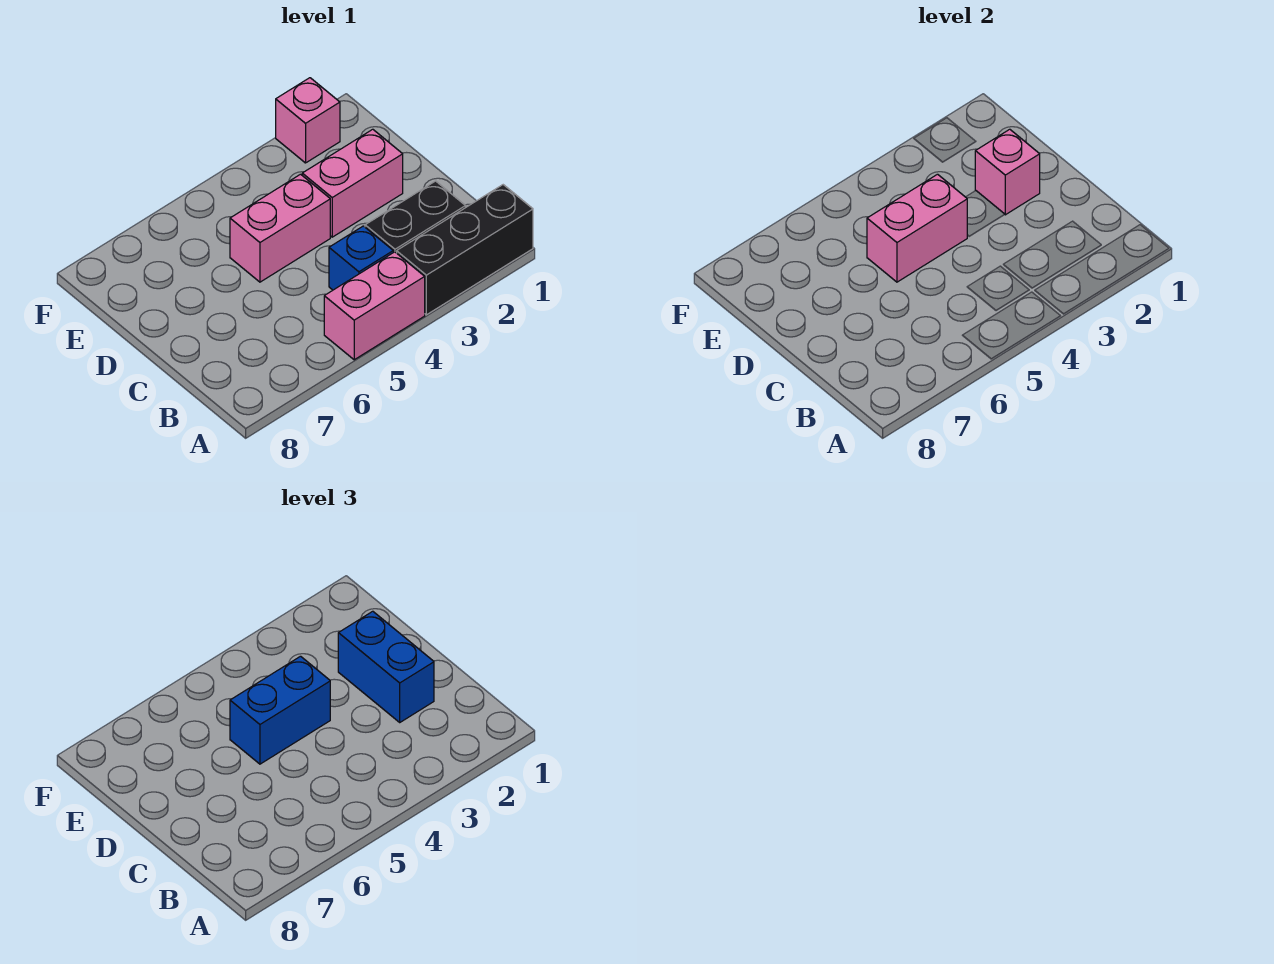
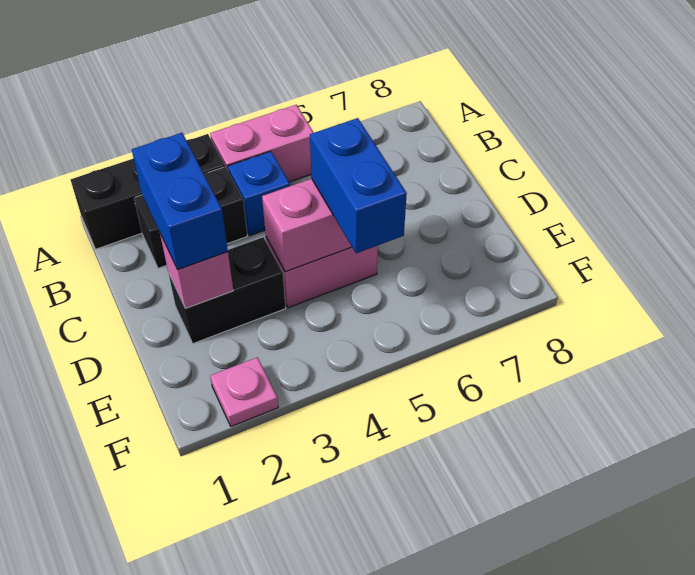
pink brick D2:D3 level 1 -> black brick D2:D3 level 1
blue brick D4:D5 level 3 -> blue brick D5:E5 level 3
pink brick F2 level 1 -> pink plate F2 level 1

